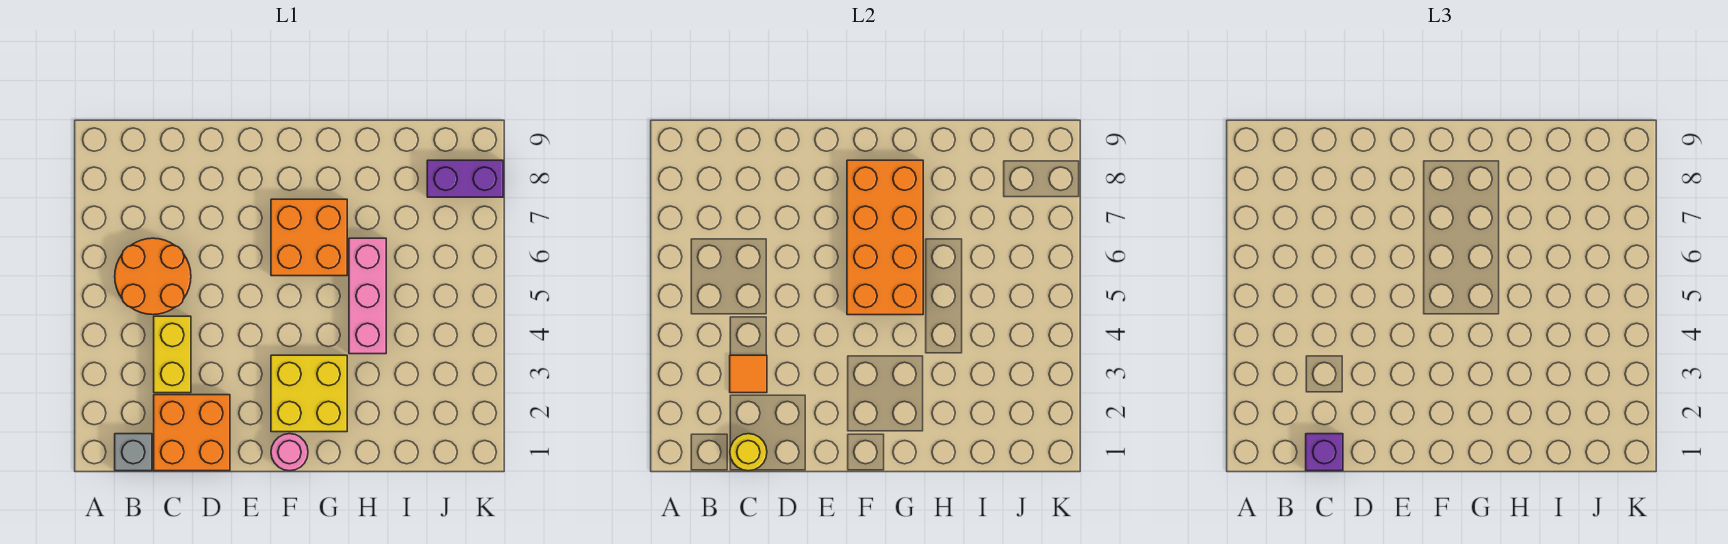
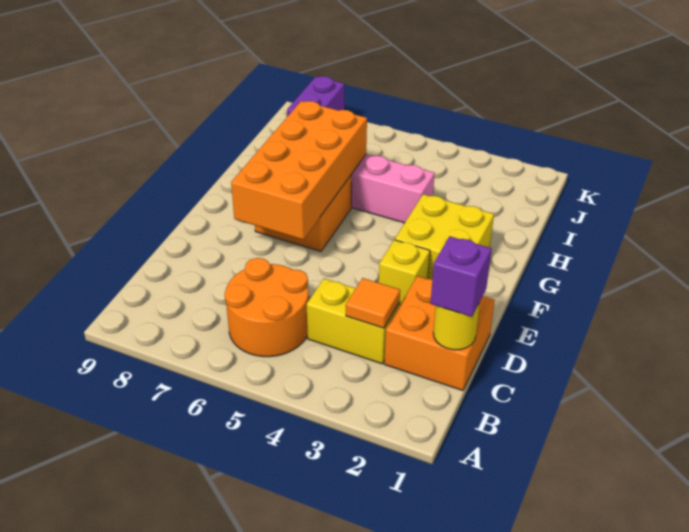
grey brick B1 level 1 -> none
none -> yellow brick E3 level 1
pink round brick F1 level 1 -> none
orange brick F5:G8 level 2 -> orange brick E6:H7 level 2

